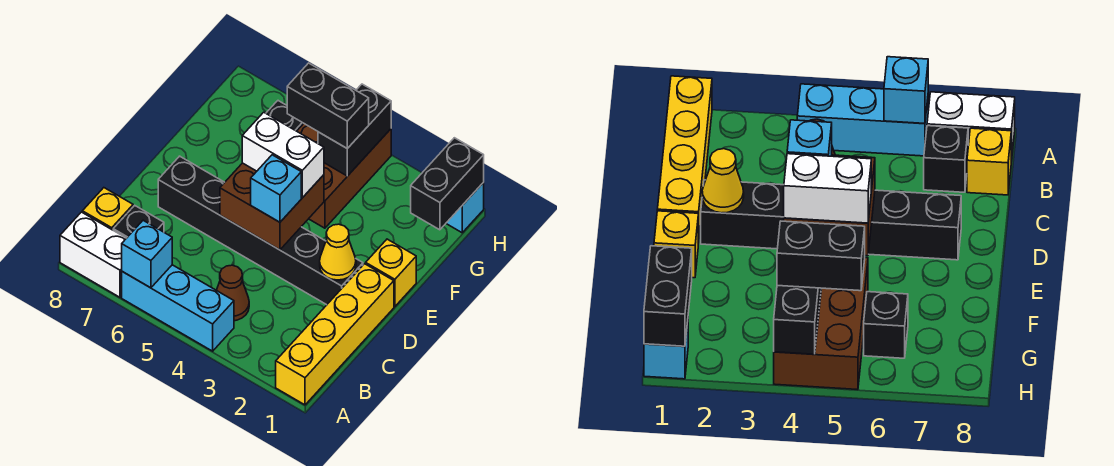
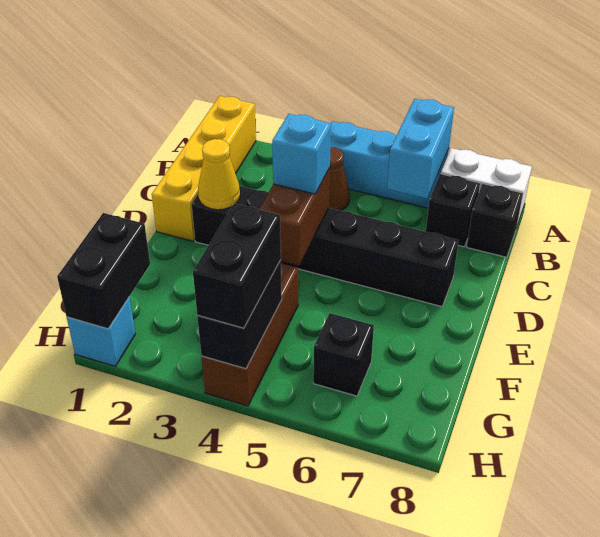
cyan brick A6 level 2 -> cyan brick A6:B6 level 2
yellow brick B8 level 1 -> black brick B8 level 1
brown brick D4:E5 level 2 -> brown brick D4:E4 level 2
yellow brick E1 level 1 -> none
white brick E4:E5 level 3 -> none
brown brick F4:H5 level 1 -> brown brick F4:H4 level 1
black brick G4:G5 level 3 -> black brick G4:H4 level 3

